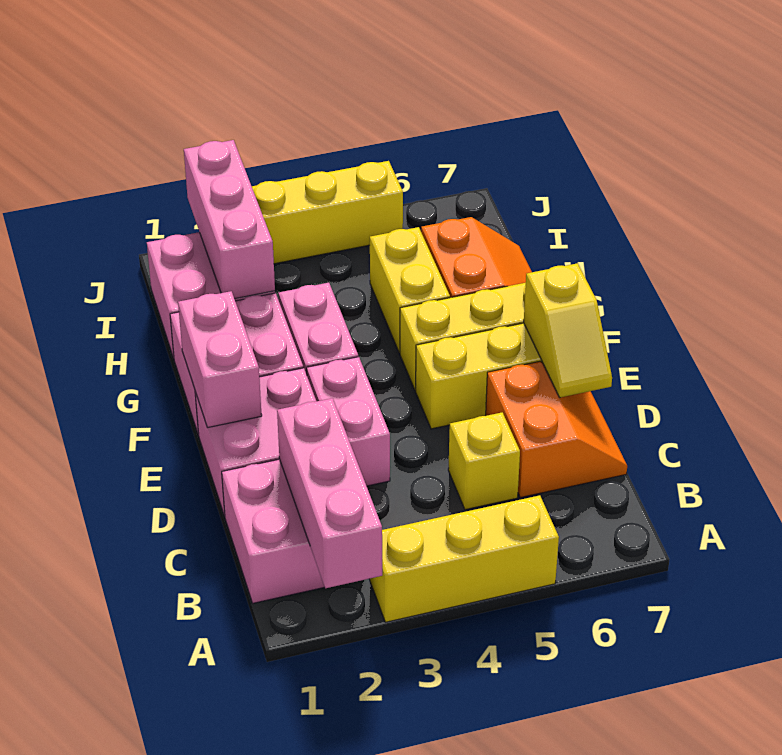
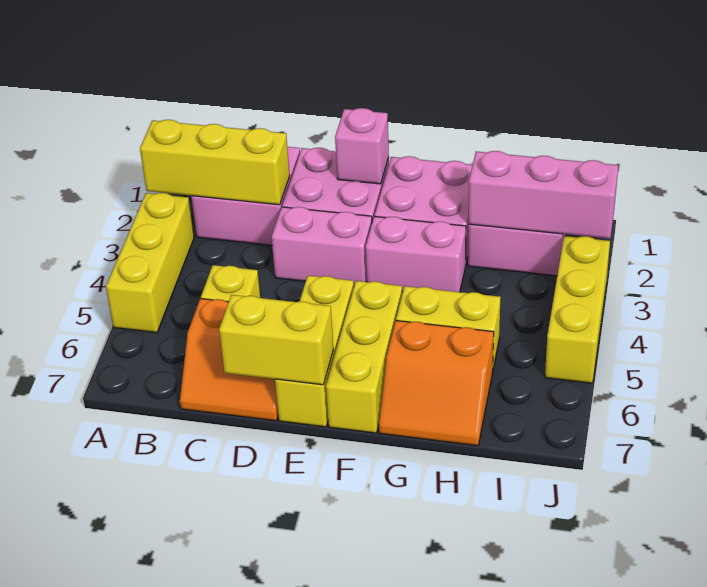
pink brick A2:C2 level 2 -> yellow brick A2:C2 level 2
yellow slope D7:E7 level 2 top E -> yellow brick D7:E7 level 2
pink brick E1:F1 level 2 -> pink brick E1 level 2

